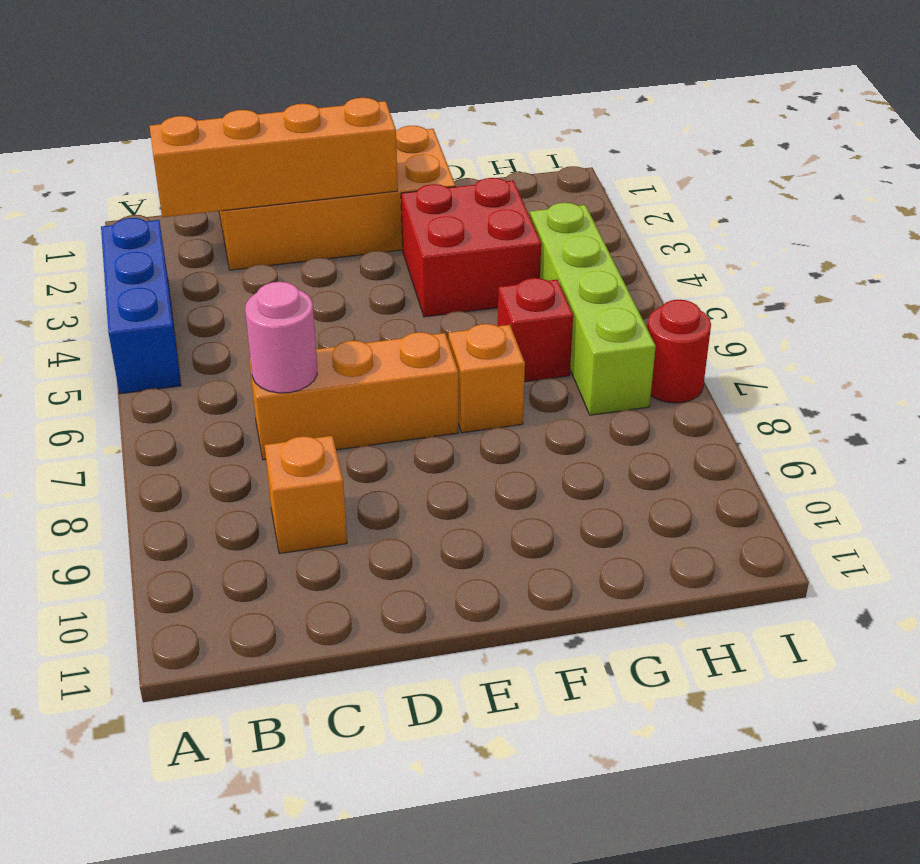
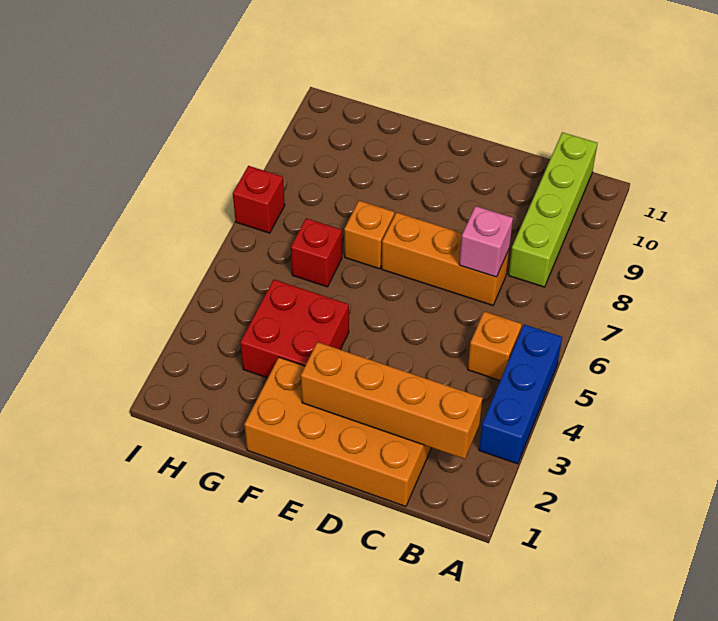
pink round brick C7 level 2 -> pink brick C7 level 2
orange brick C9 level 1 -> orange brick B5 level 1
lime brick H4:H7 level 1 -> lime brick B8:B11 level 1
red round brick I7 level 1 -> red brick I7 level 1

